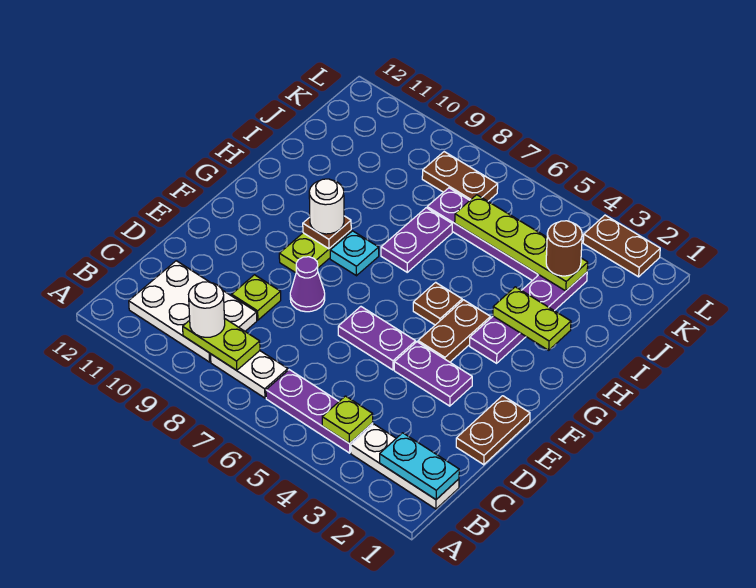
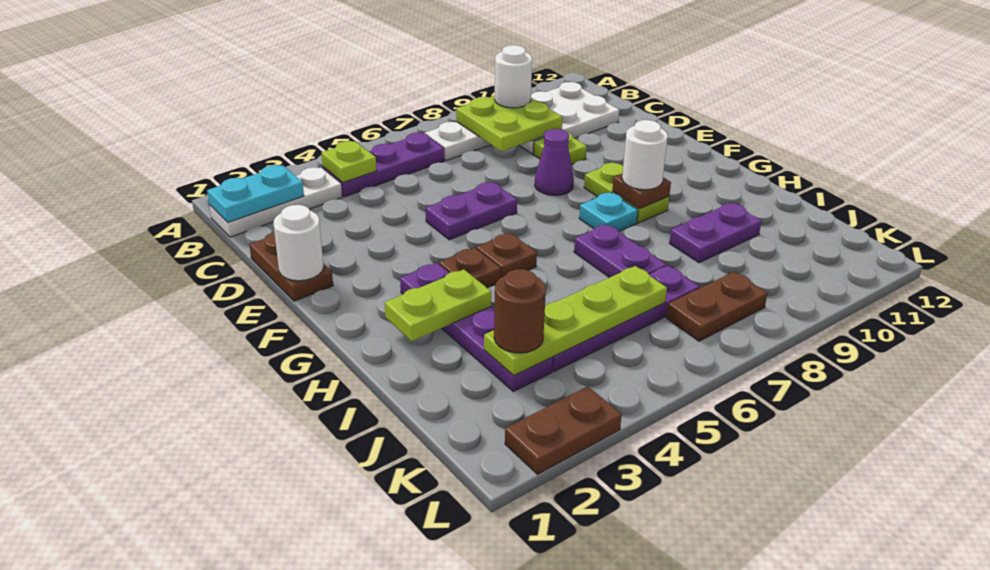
lime plate B8:B9 level 2 -> lime plate B8:C9 level 2
none -> white round brick E1 level 2
purple plate E3:E4 level 1 -> purple plate I9:I10 level 1
brown plate F4:G4 level 1 -> brown plate G4 level 1

